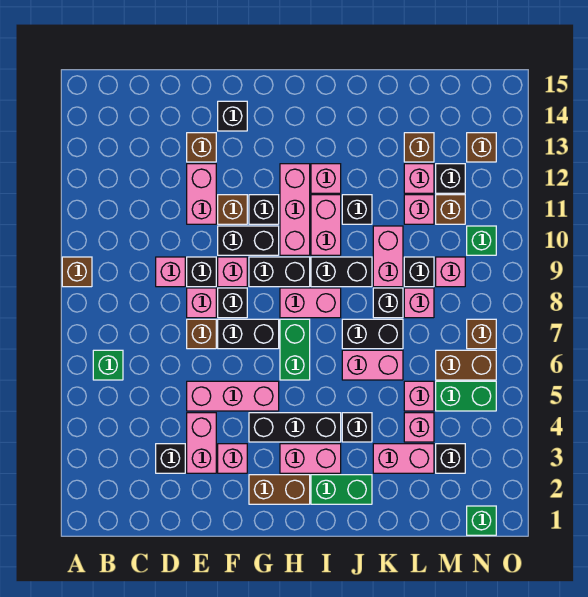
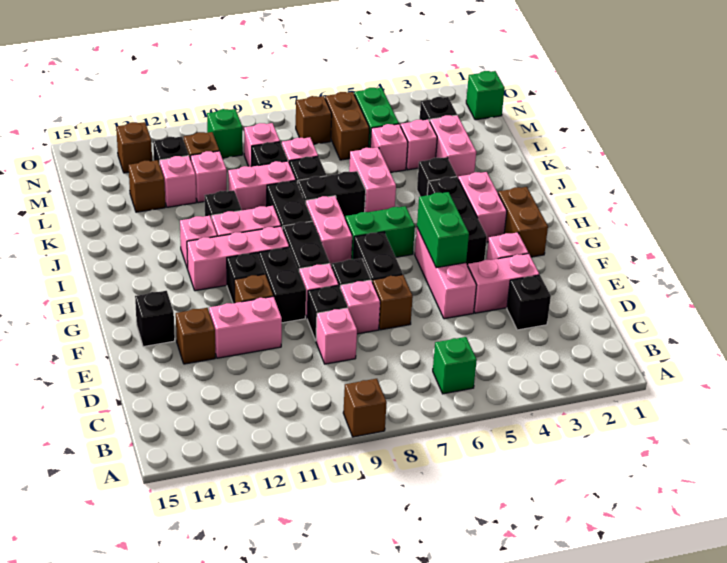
green brick I2:J2 level 1 -> green brick F5:G5 level 2
black brick J7:K7 level 1 -> black brick J7:J8 level 1

